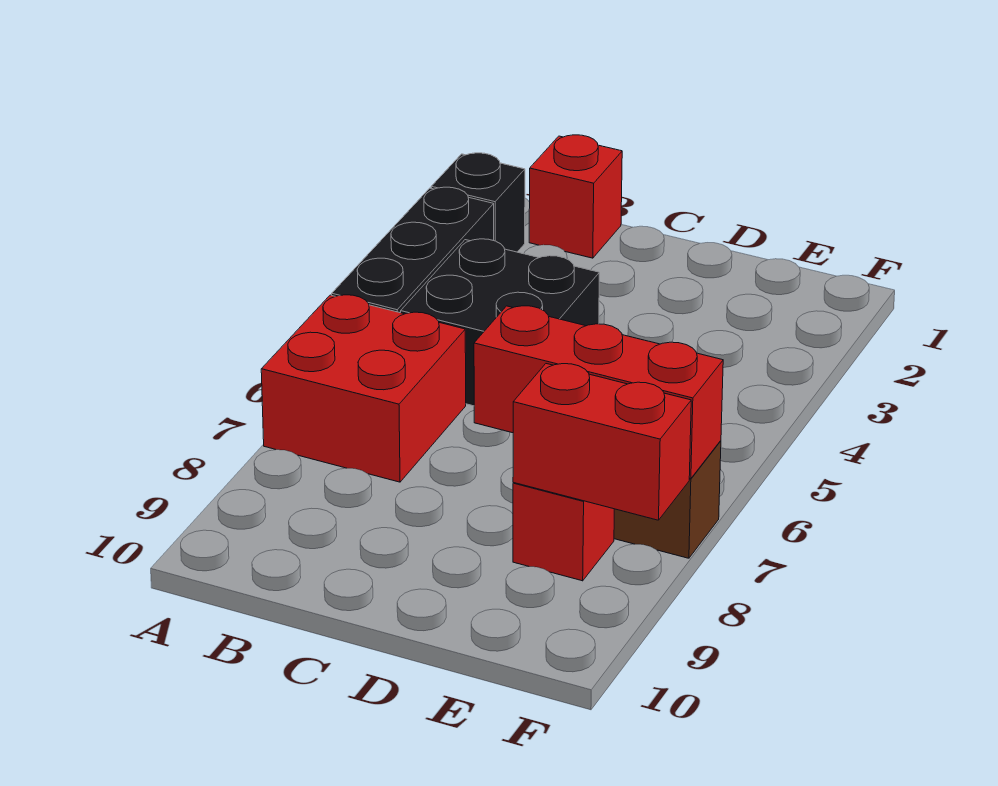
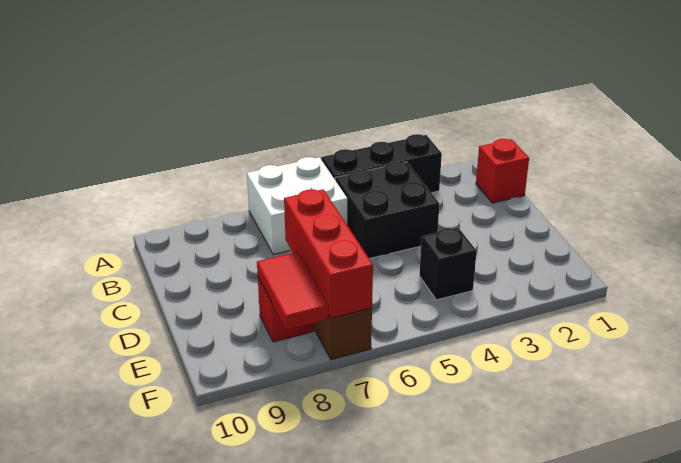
black brick A2 level 1 -> black brick E4 level 1
red brick A6:B7 level 1 -> white brick A6:B7 level 1
red brick E8:F8 level 2 -> red tile E8:F8 level 2

